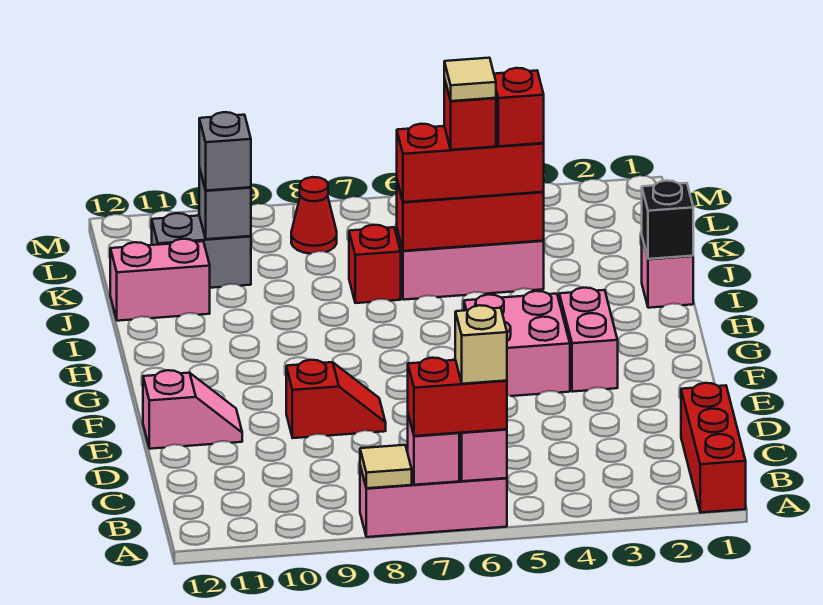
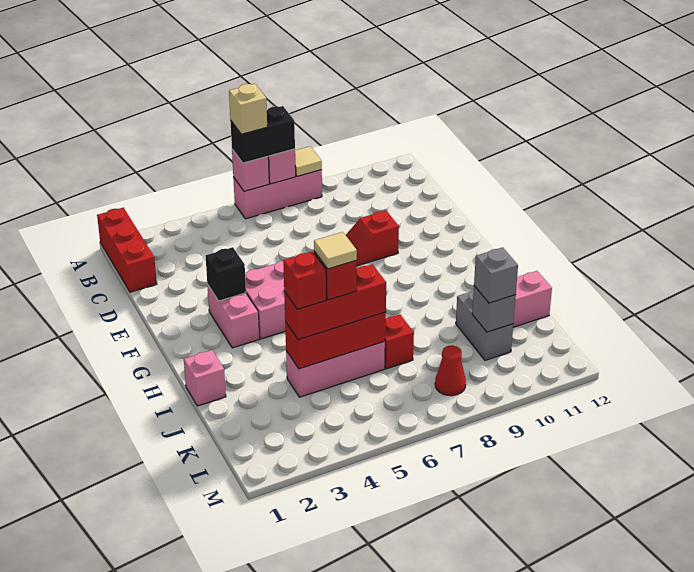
red brick A6:A7 level 3 -> black brick A6:A7 level 3
pink slope E11:E12 level 1 top 12 -> none
black brick I1 level 2 -> black brick F3 level 2
grey brick K10:K11 level 1 -> grey brick J10:K10 level 1

